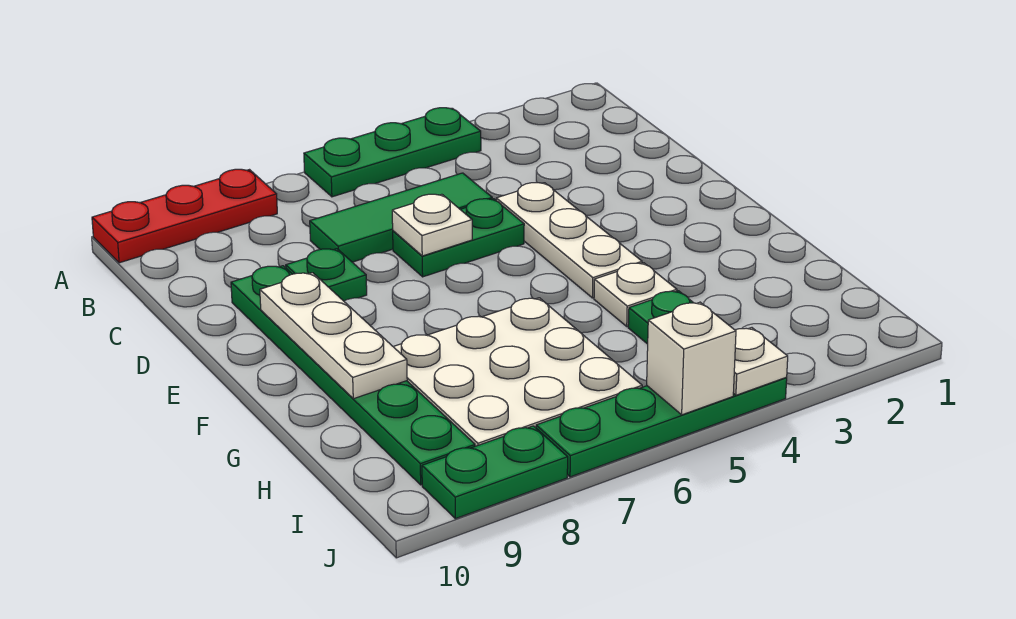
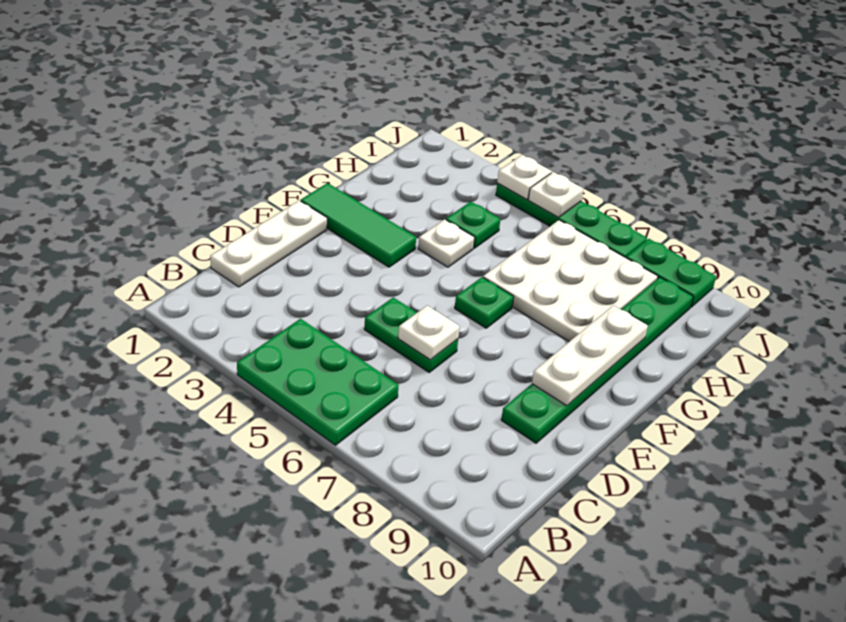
green plate A4:A6 level 1 -> green plate A4:B6 level 1
red plate A8:A10 level 1 -> none
green tile C5:C7 level 1 -> green tile F1:F3 level 1
white plate D4:F4 level 1 -> white plate C1:E1 level 1
green plate D8 level 1 -> green plate F6 level 1
white brick J5 level 2 -> white plate J5 level 2

